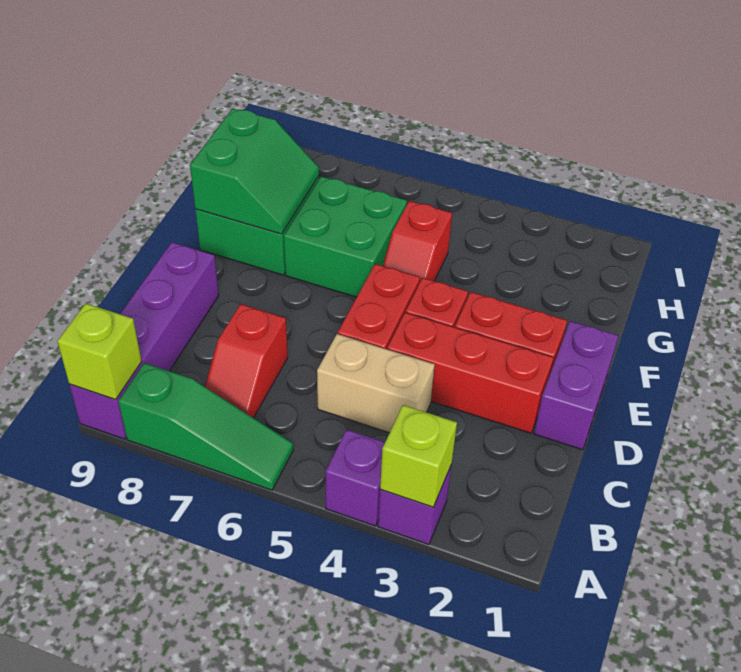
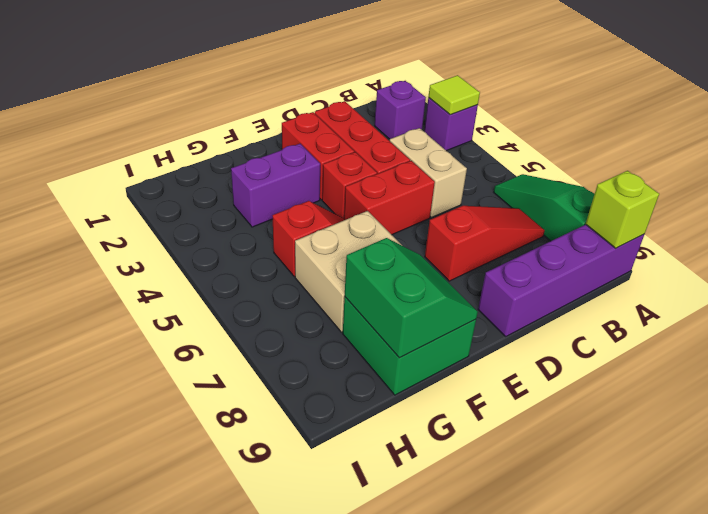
lime brick A3 level 2 -> lime tile A3 level 2
purple brick A4 level 1 -> purple brick B2 level 1
red slope B7:C7 level 1 top C -> red slope B7:D7 level 1 top D
purple brick D1:E1 level 1 -> purple brick F3:G3 level 1
green brick F6:G7 level 1 -> tan brick F6:G7 level 1
green slope F8:G9 level 2 top 9 -> green slope F8:G9 level 2 top G

